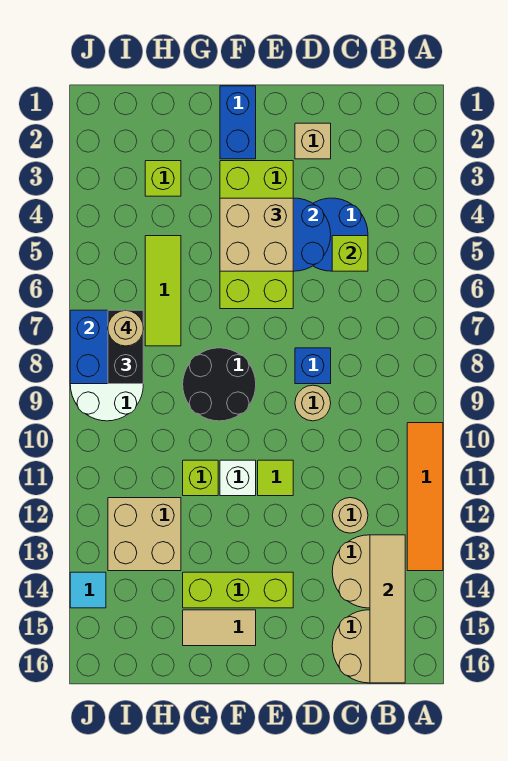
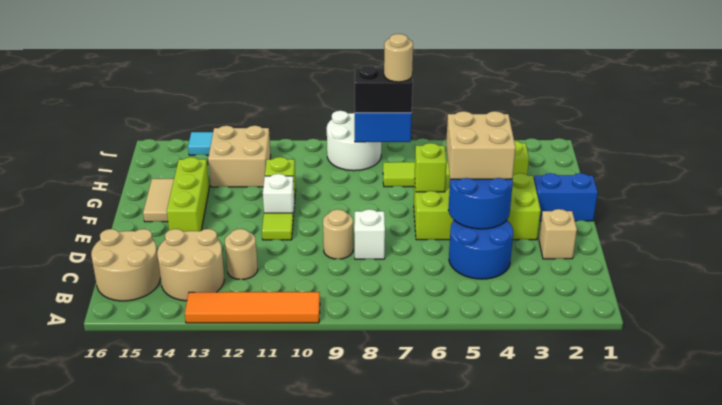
tan tile B13:B16 level 2 -> none
lime brick C5 level 2 -> lime brick F6 level 2
blue brick D8 level 1 -> white brick D8 level 1
black round brick F8:G9 level 1 -> none

